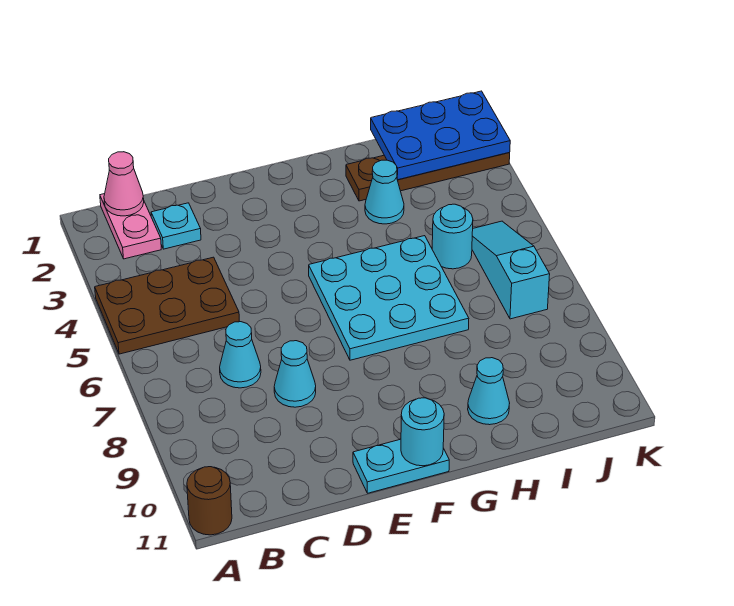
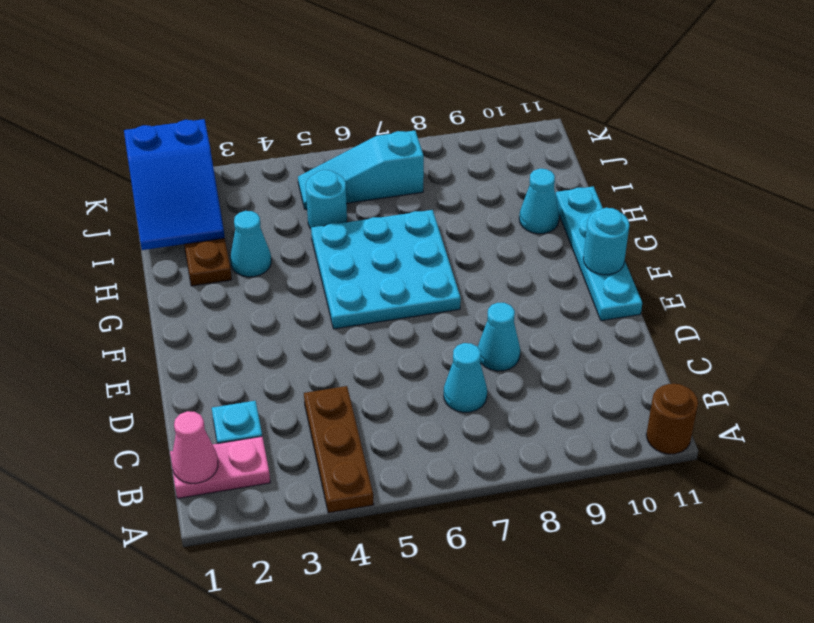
brown plate A4:C5 level 1 -> brown plate A4:C4 level 1
cyan plate E11:F11 level 1 -> cyan plate E11:H11 level 1
blue plate I1:K2 level 2 -> blue slope I1:K2 level 2 top K

